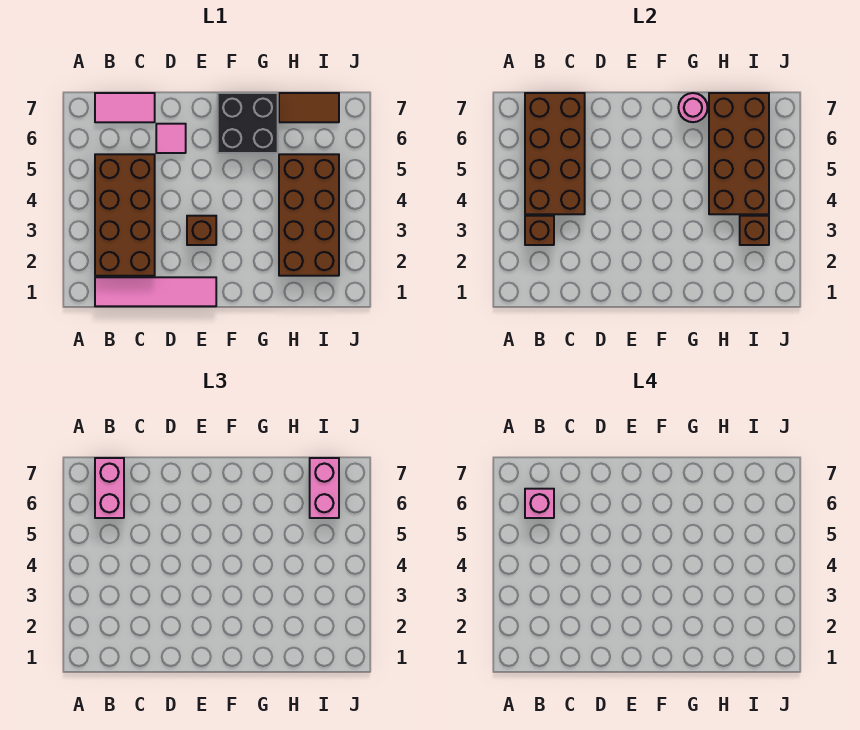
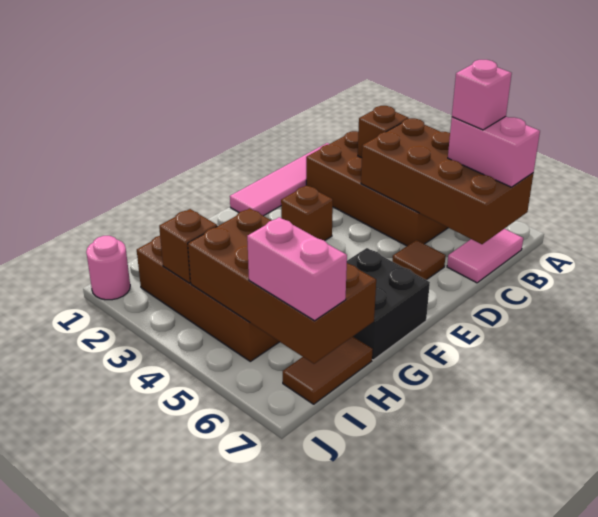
pink tile D6 level 1 -> brown tile D6 level 1
pink round brick G7 level 2 -> pink round brick J1 level 1

